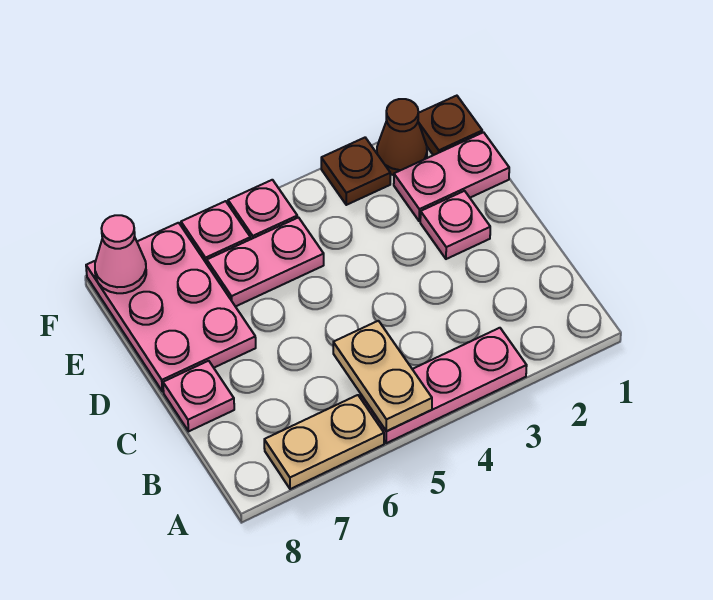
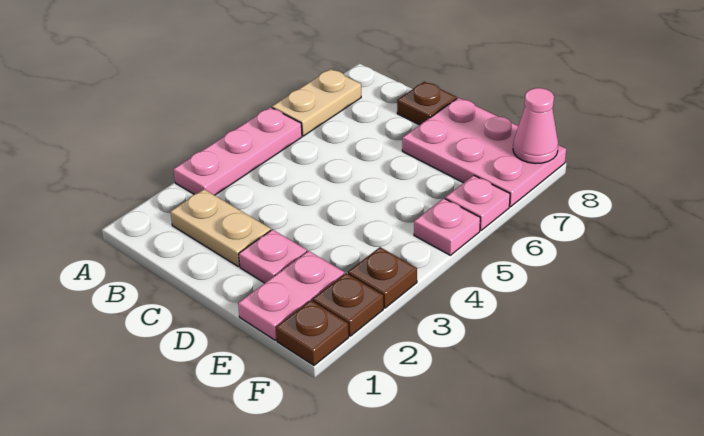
tan plate A5:B5 level 2 -> tan plate B2:C2 level 1
pink plate C8 level 1 -> brown plate C8 level 1
pink plate E5:E6 level 1 -> none
brown cone F2 level 1 -> brown plate F2 level 1

